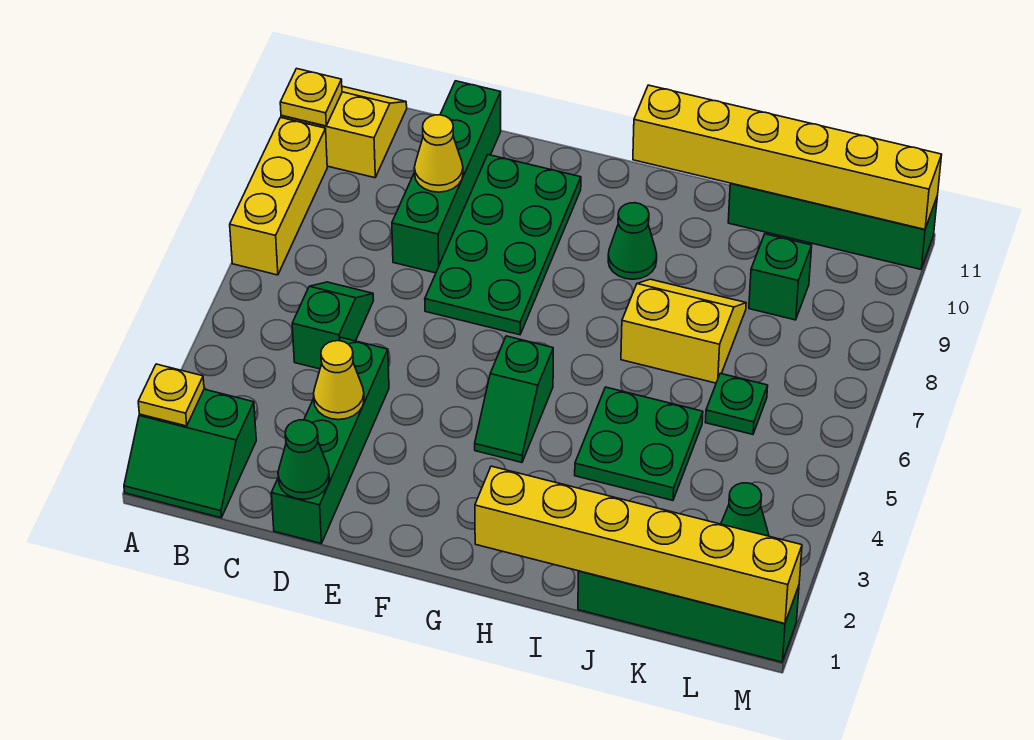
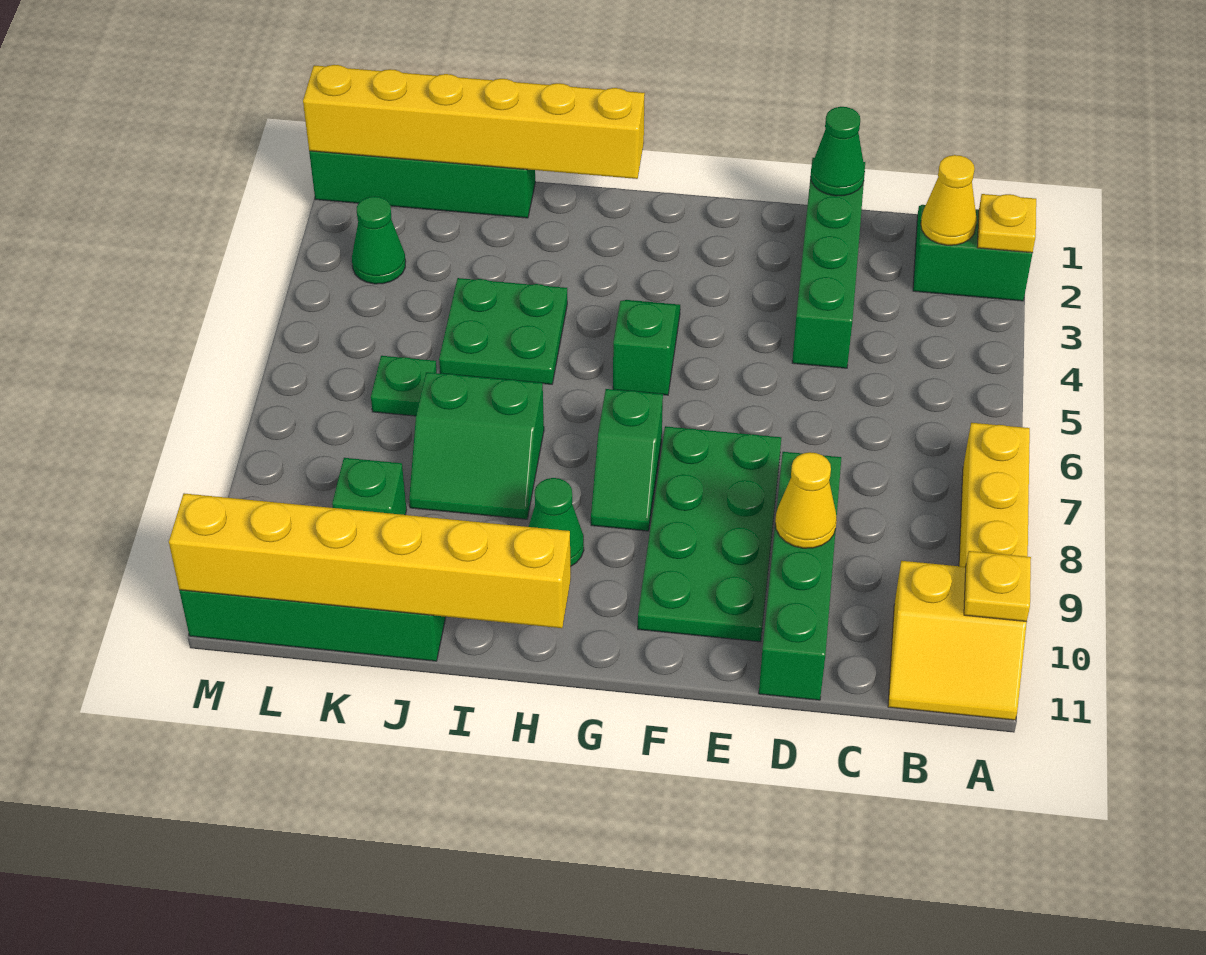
green slope C5:C6 level 1 top 5 -> green slope G7:G8 level 1 top 7
yellow cone D3 level 2 -> yellow cone B2 level 2
yellow slope I7:J8 level 1 top 7 -> green slope I7:J8 level 1 top 7

